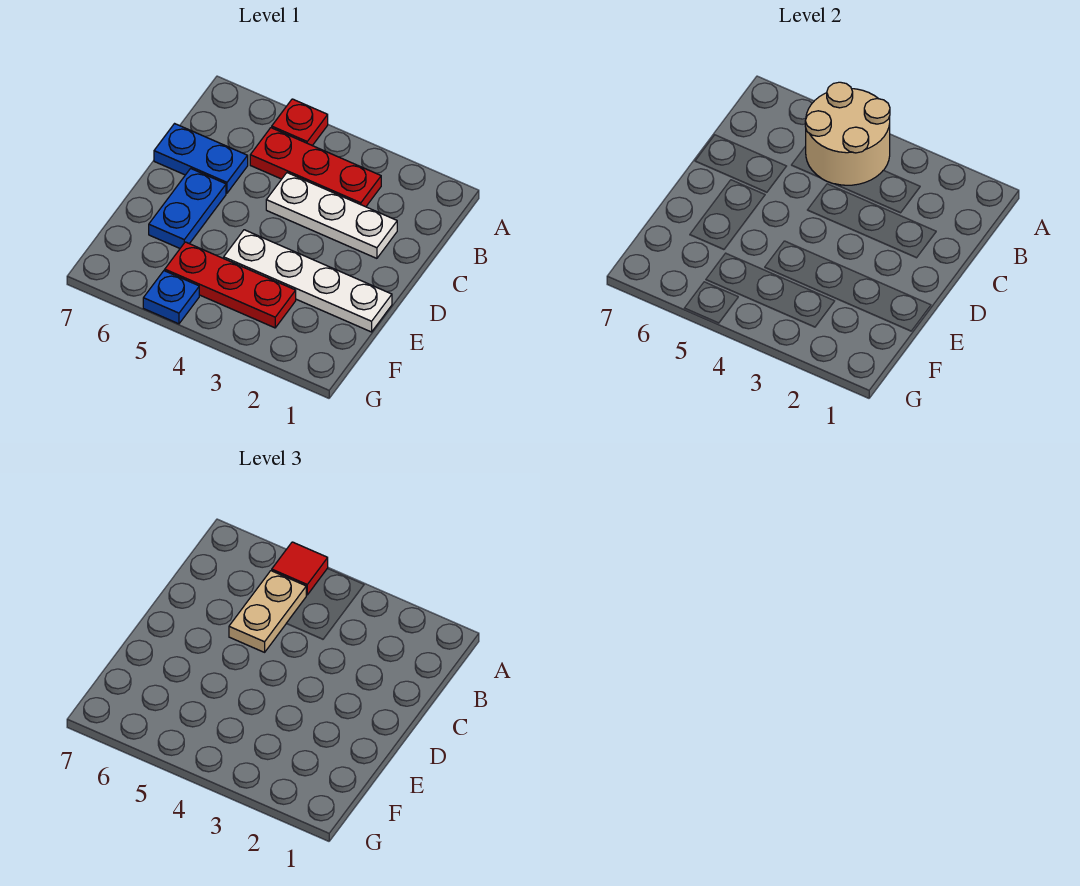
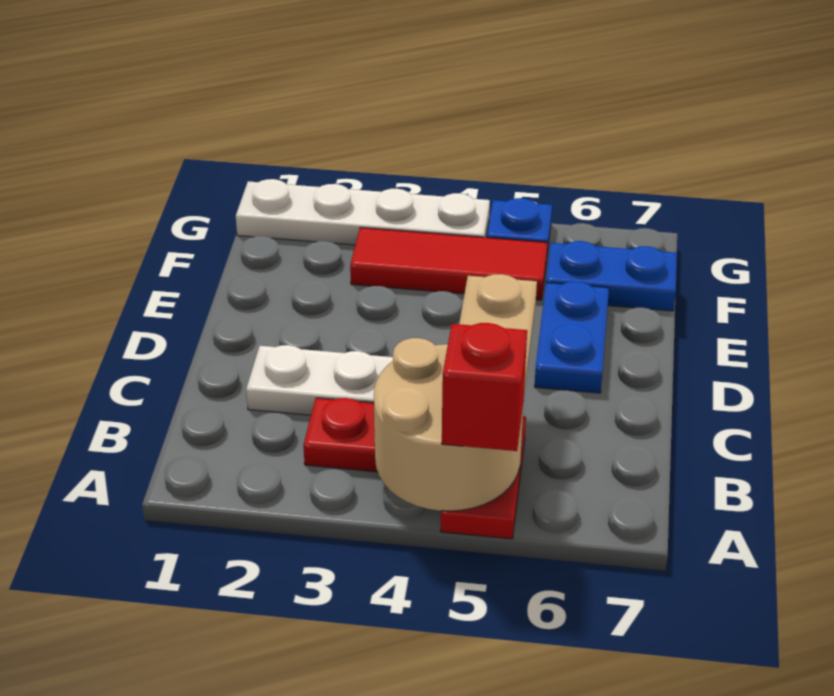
red tile A5 level 3 -> red brick A5 level 3
blue plate C6:C7 level 1 -> blue plate F6:F7 level 1
white plate E1:E4 level 1 -> white plate G1:G4 level 1
red plate F3:F5 level 1 -> red tile F3:F5 level 1

